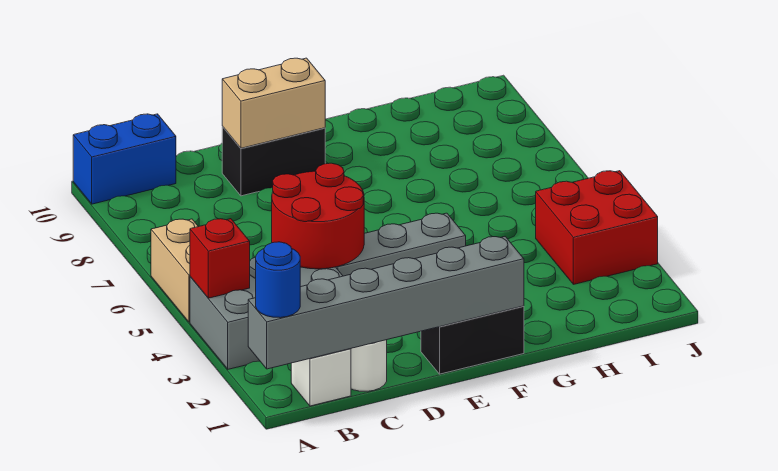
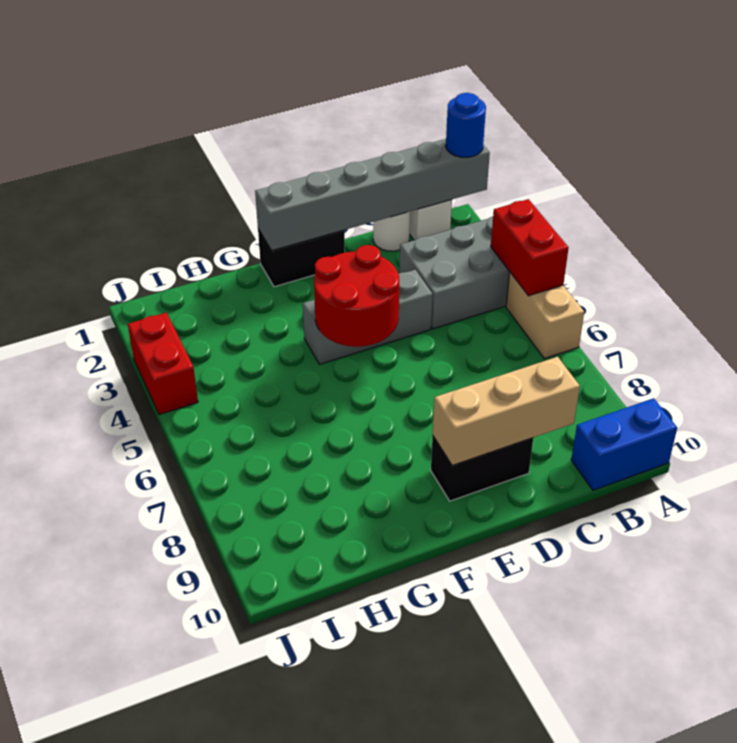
red brick A4 level 2 -> red brick A4:A5 level 2
red round brick C4:D5 level 2 -> red round brick E4:F5 level 2
tan brick D9:E9 level 2 -> tan brick C9:E9 level 2
red brick I3:J4 level 1 -> red brick J3:J4 level 1

